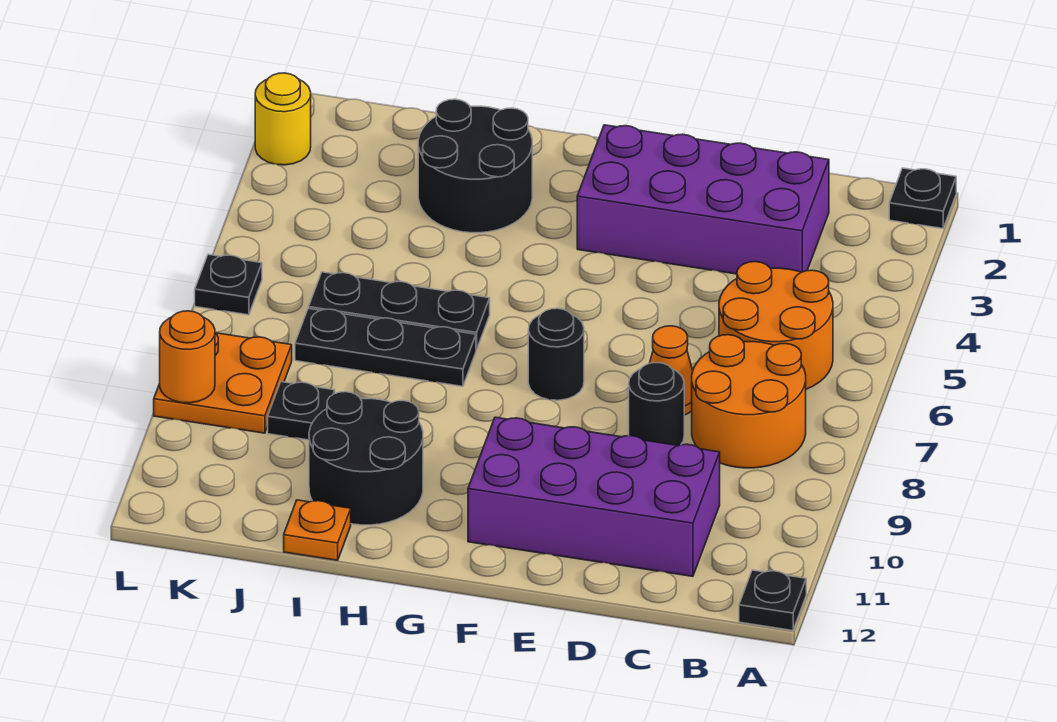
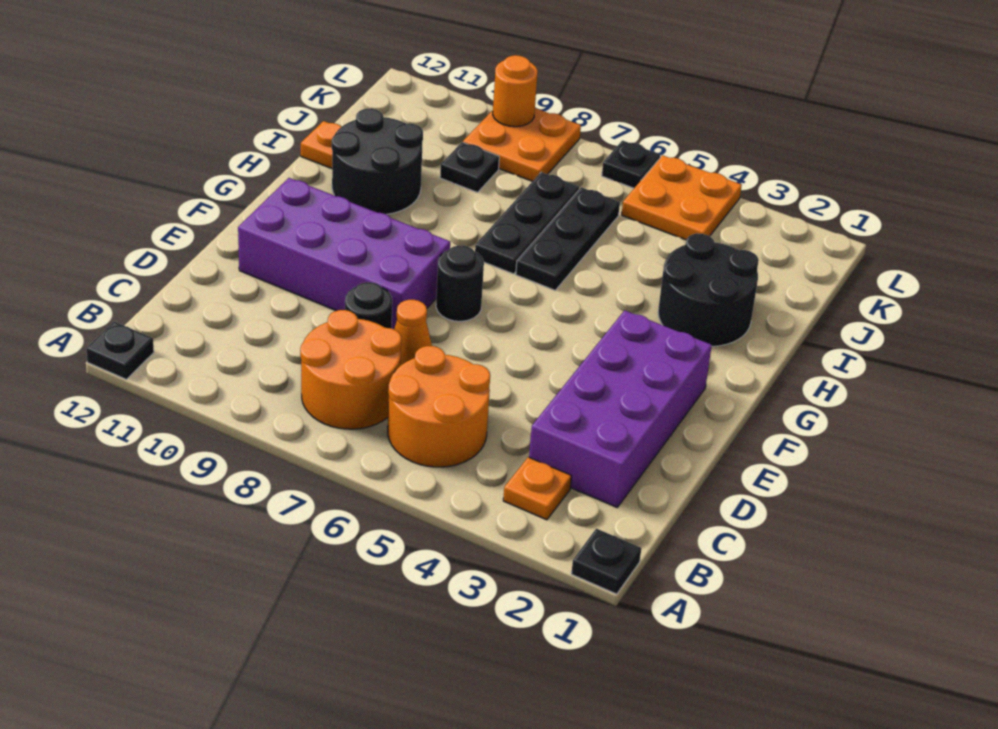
none -> orange plate B3 level 1
purple brick C10:F11 level 1 -> purple brick E8:F11 level 1
none -> orange plate K4:L5 level 1
yellow round brick L2 level 1 -> none

